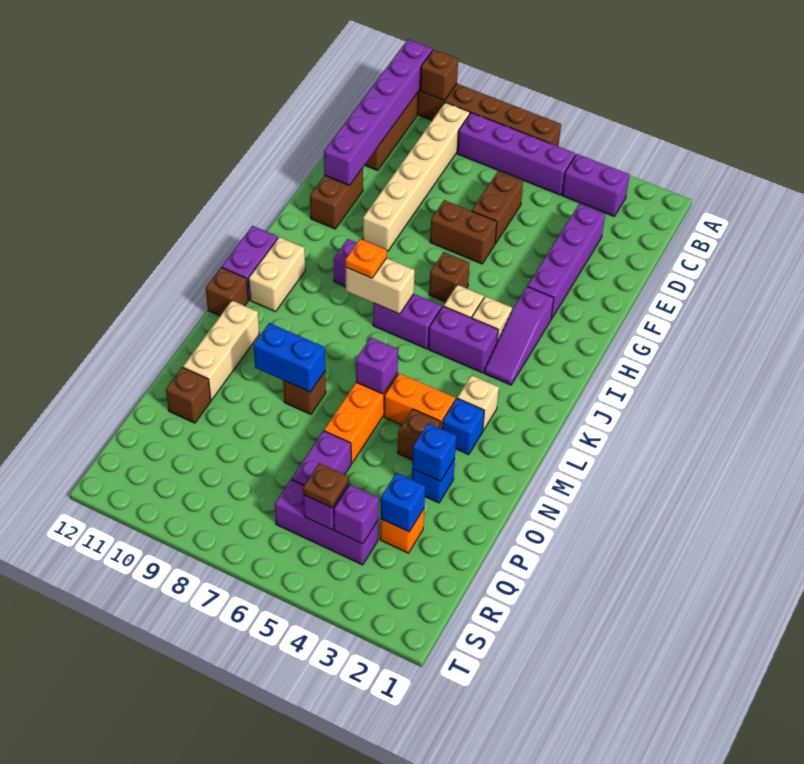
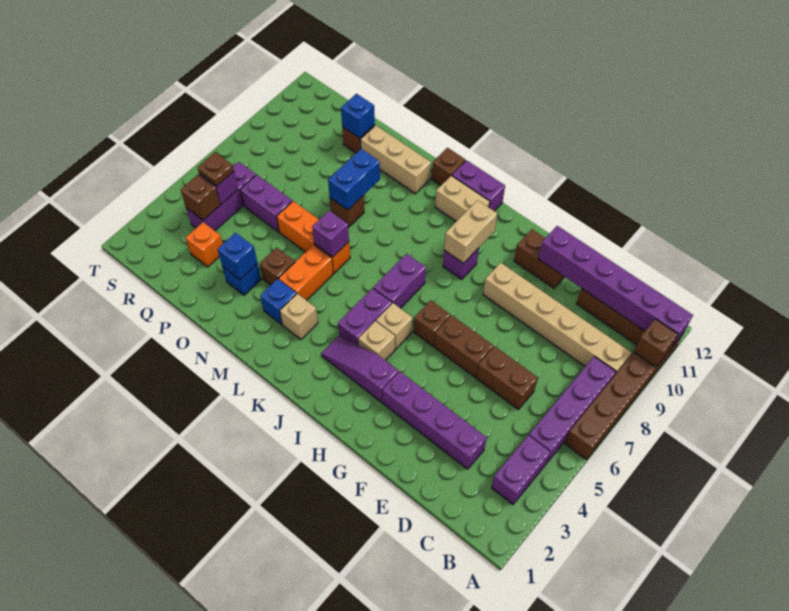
brown brick F6:F7 level 1 -> brown brick F6:G6 level 1
tan brick J7:J8 level 2 -> tan brick I9:I10 level 2
orange plate J8 level 3 -> none
blue brick Q3 level 2 -> blue brick P11 level 2
purple brick R4 level 2 -> brown brick R4 level 2

